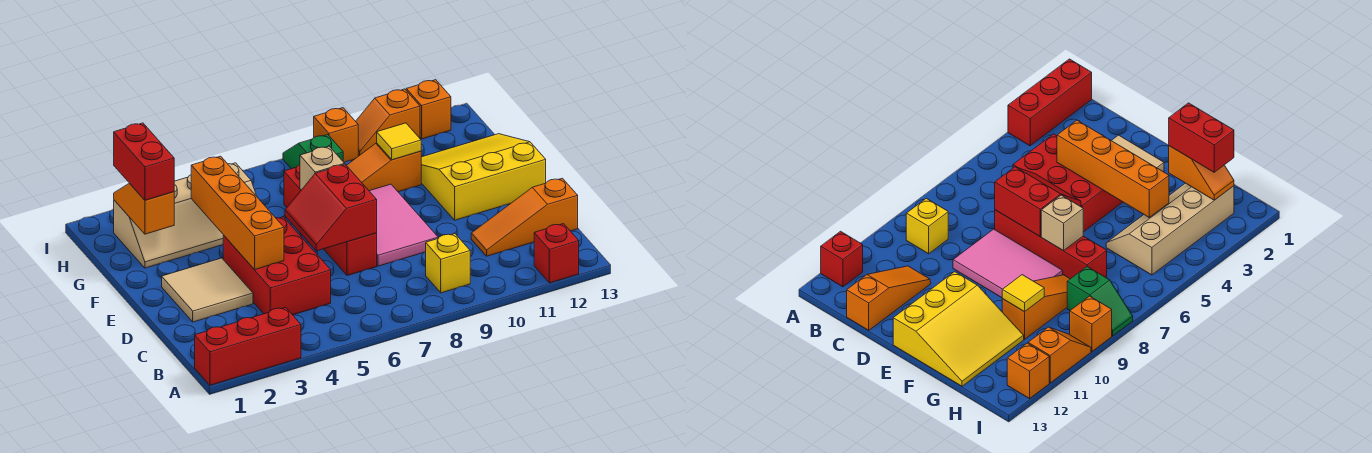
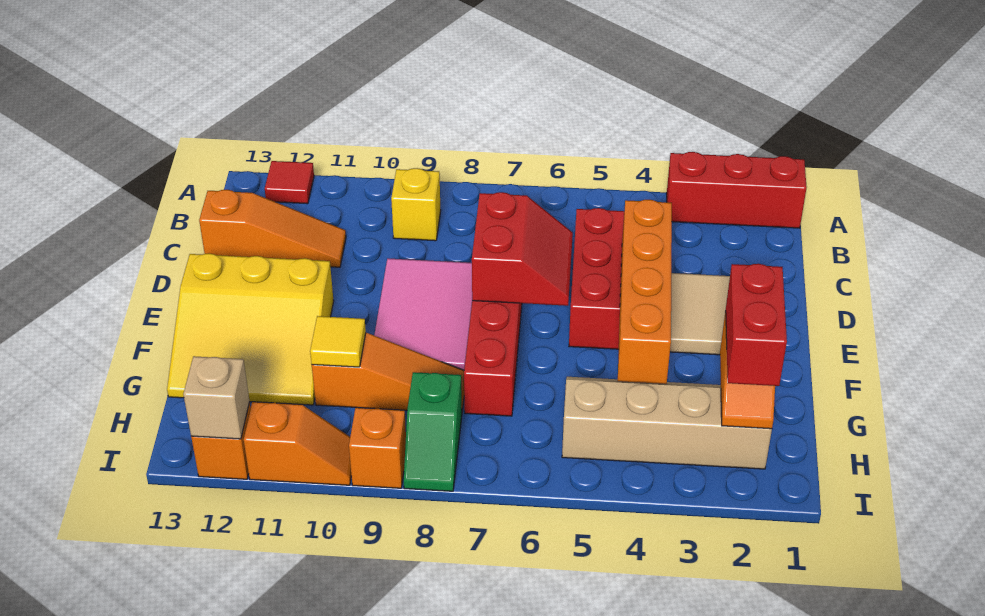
red brick A12 level 1 -> red tile A12 level 1
tan brick F7 level 2 -> tan brick I12 level 2

